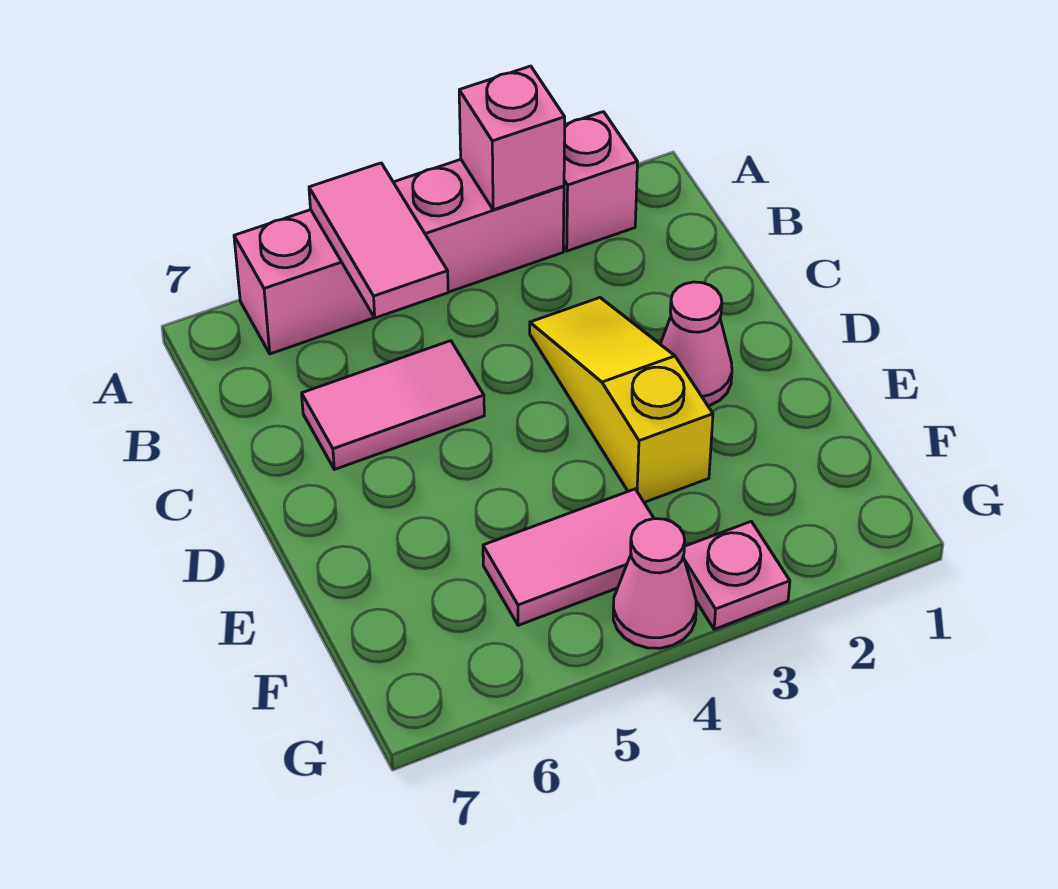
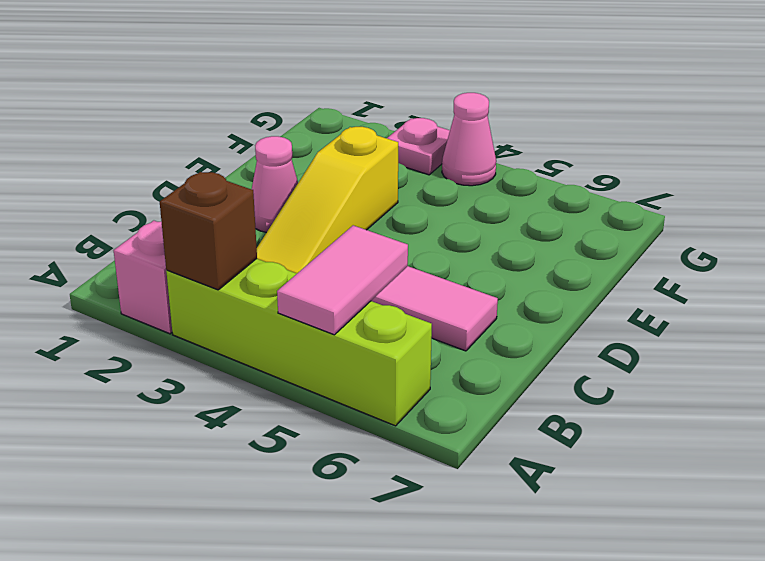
pink brick A3:A6 level 1 -> lime brick A3:A6 level 1
pink brick A3 level 2 -> brown brick A3 level 2
pink tile F4:F5 level 1 -> none

